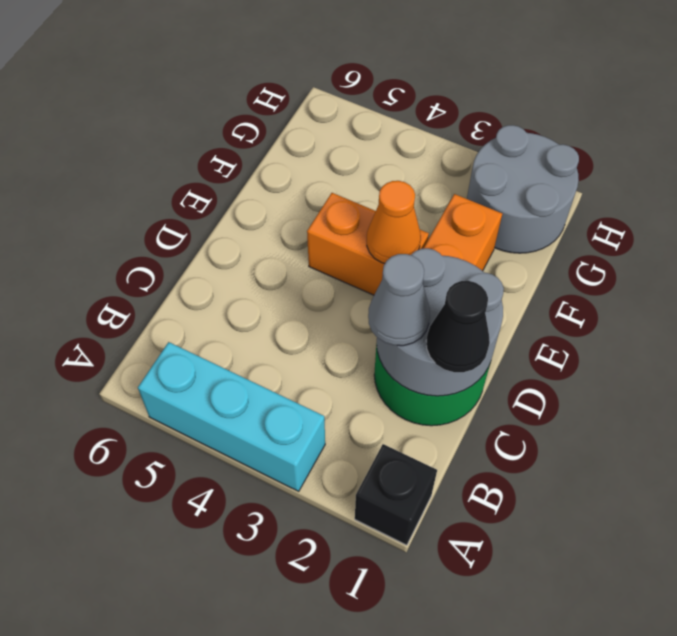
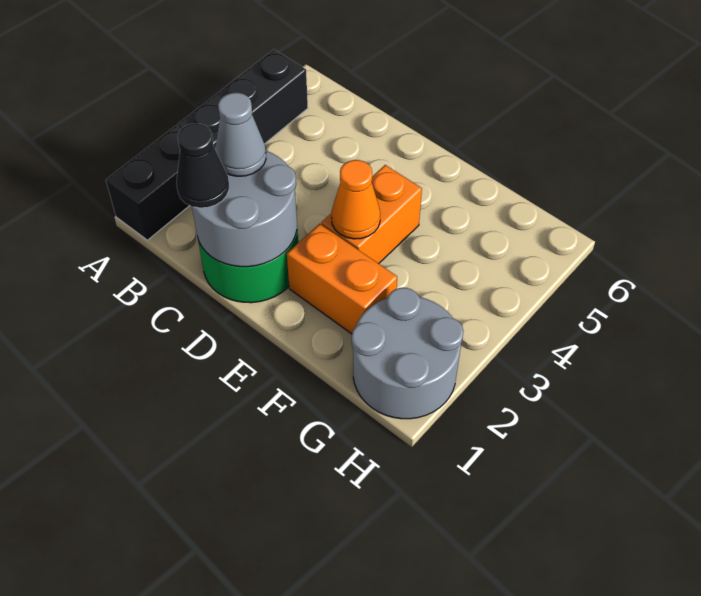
black brick A1 level 1 -> black brick A1:A2 level 1
cyan brick A3:A5 level 1 -> black brick A3:A5 level 1

